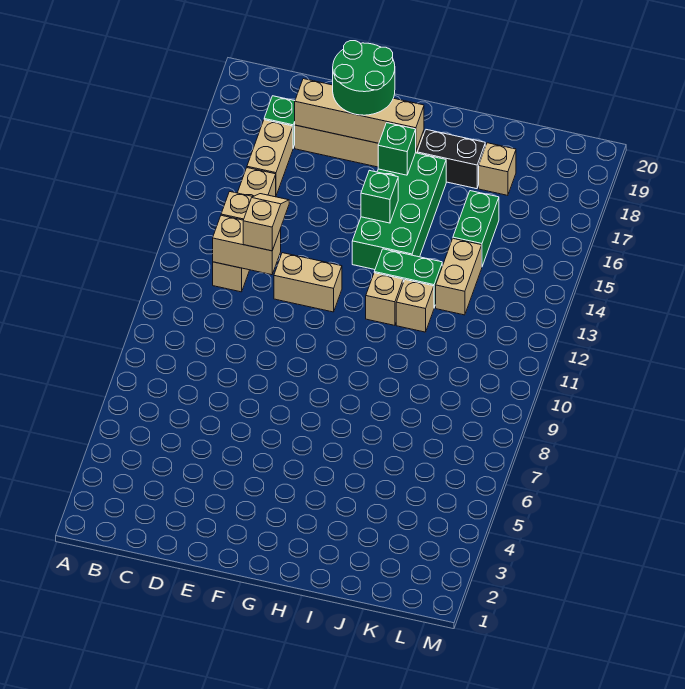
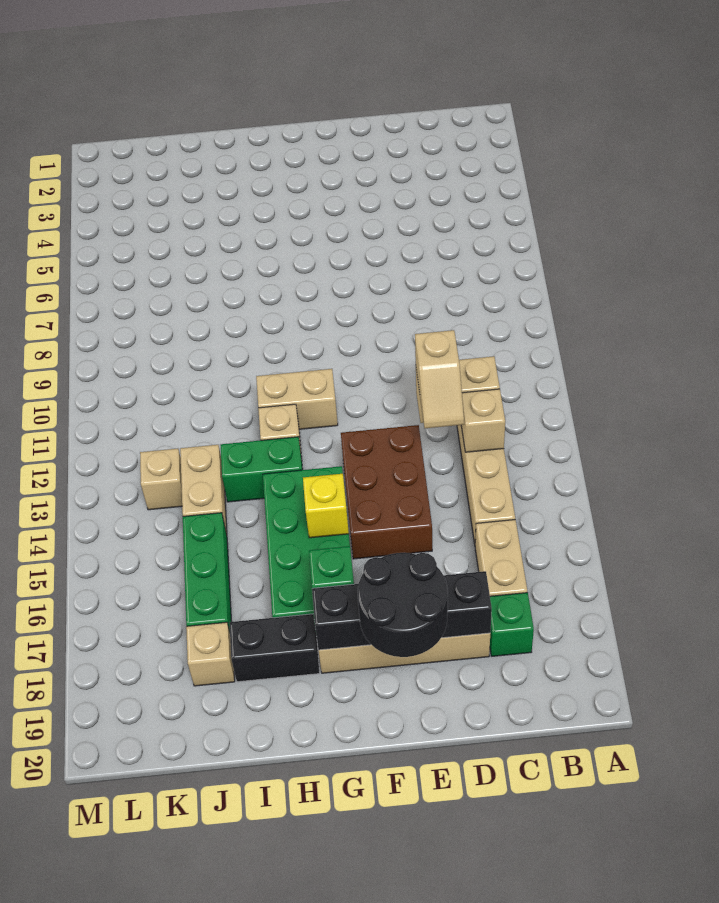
tan brick D18:G18 level 2 -> black brick D18:G18 level 2
tan brick E12:F12 level 1 -> tan brick G11:H11 level 1
none -> brown brick E13:F15 level 1
green round brick E18:F19 level 3 -> black round brick E18:F19 level 3
green brick G15 level 2 -> yellow brick G15 level 2
tan brick I12 level 1 -> tan brick K13 level 1
green brick J15:J16 level 1 -> green brick J15:J17 level 1

